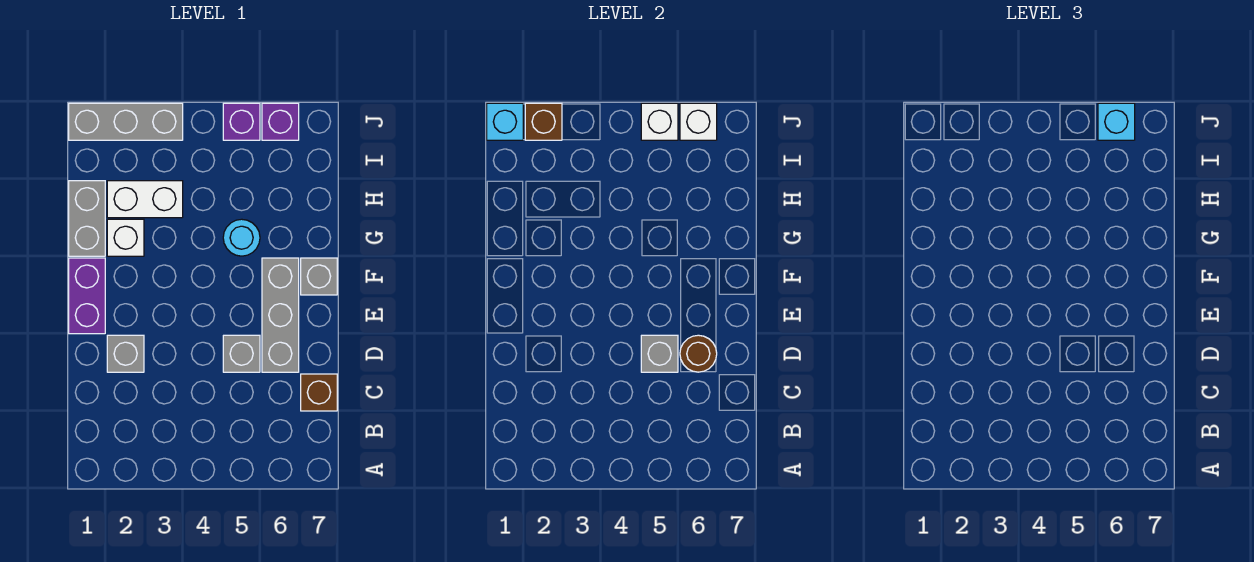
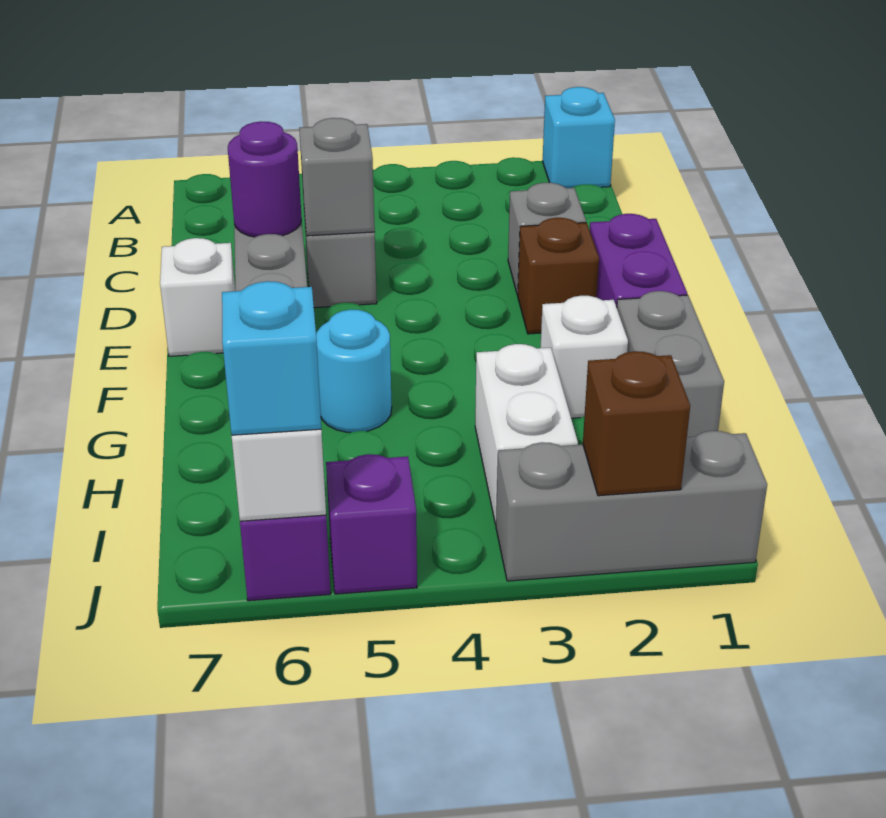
brown brick C7 level 1 -> brown brick E2 level 1
brown round brick D6 level 2 -> purple round brick D6 level 2
grey brick F7 level 1 -> none
white brick H2:H3 level 1 -> white brick H3:I3 level 1
cyan brick J1 level 2 -> cyan brick A1 level 1
white brick J5 level 2 -> white brick E7 level 1

